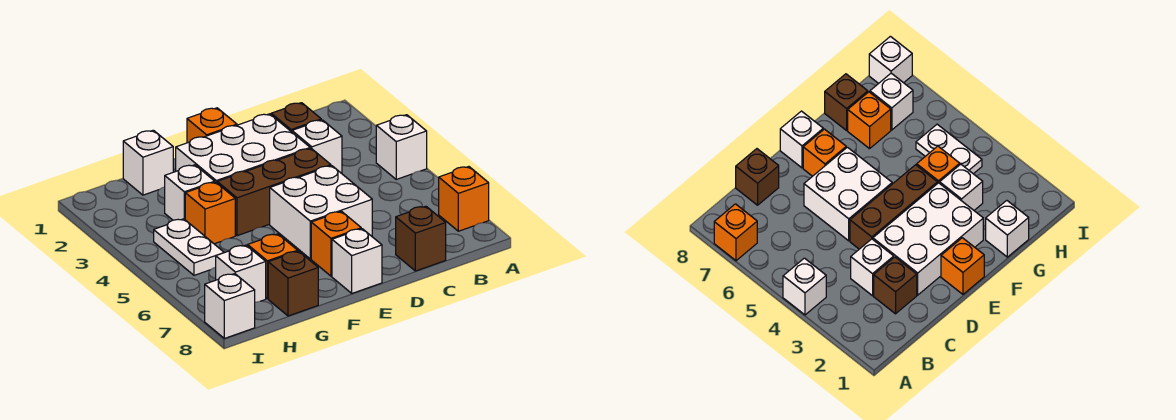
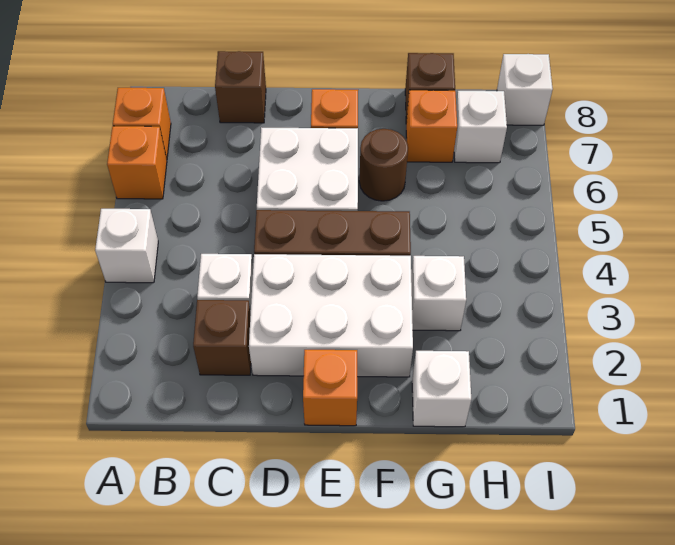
white brick E8 level 1 -> none
none -> brown round brick F6 level 1
orange brick G4 level 1 -> orange brick A6 level 1
white plate H4:H5 level 1 -> none

